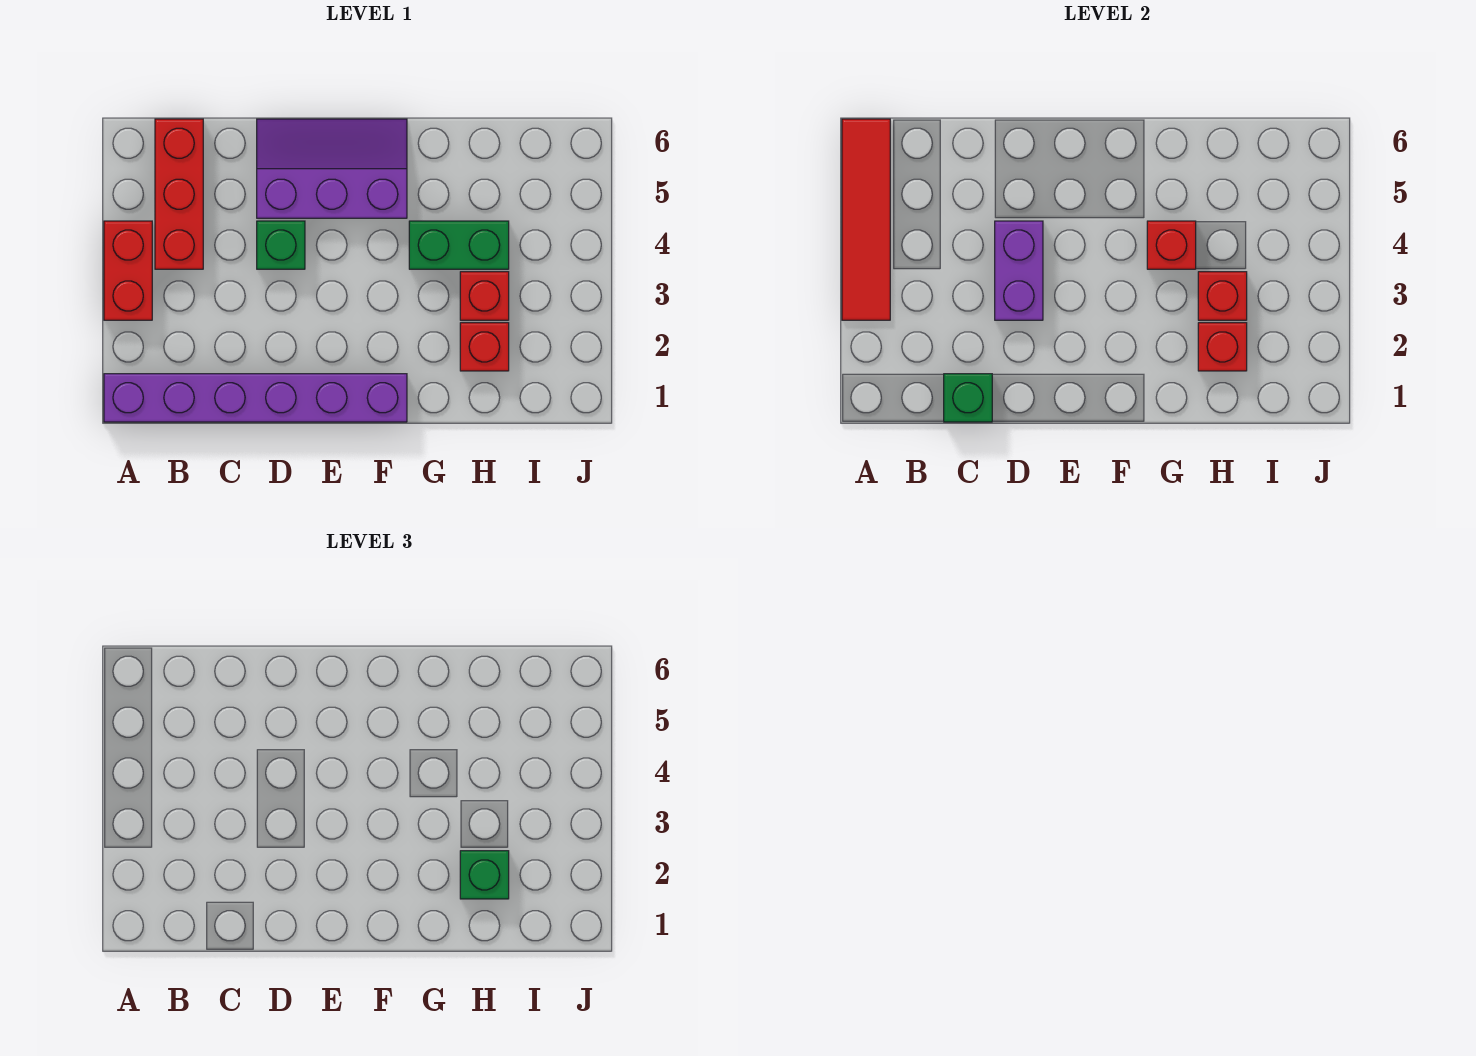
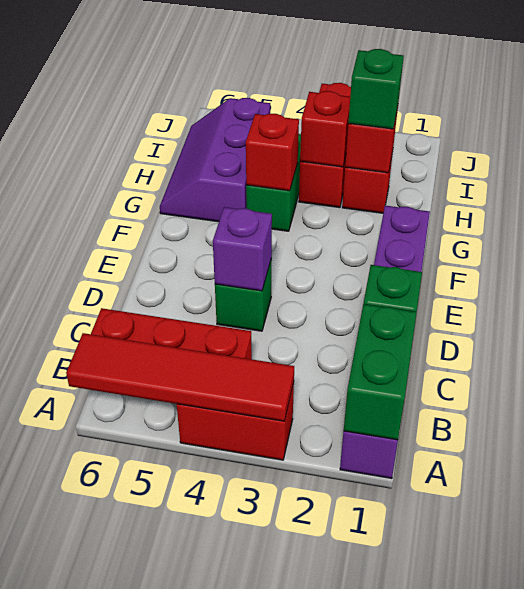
none -> green brick A1:B1 level 2
purple brick D3:D4 level 2 -> purple brick D4 level 2
purple slope D5:F6 level 1 top 5 -> purple slope G5:I6 level 1 top 5
red brick H3 level 1 -> red brick H3:J3 level 1

